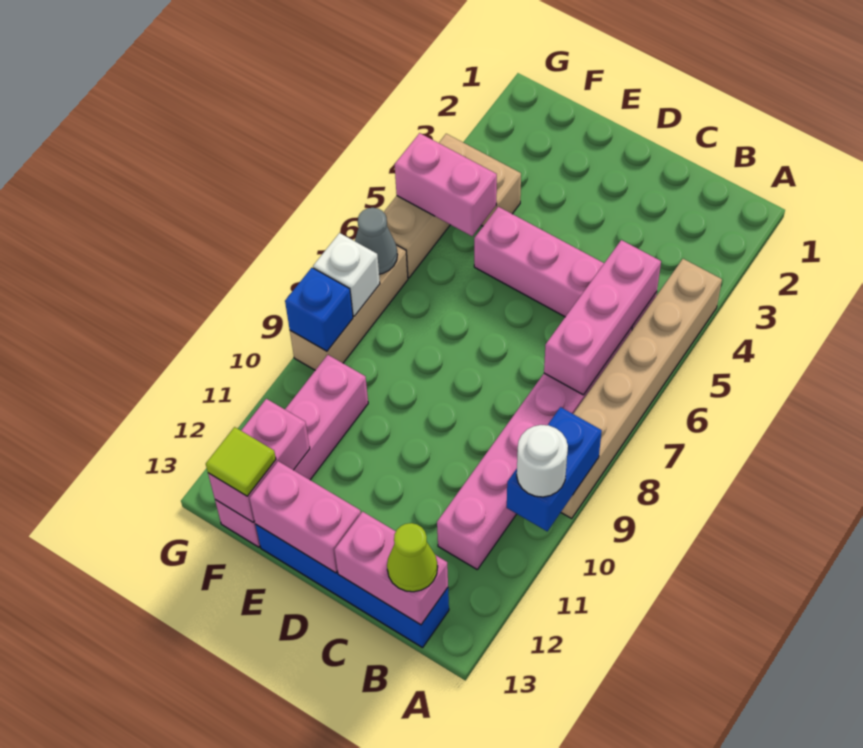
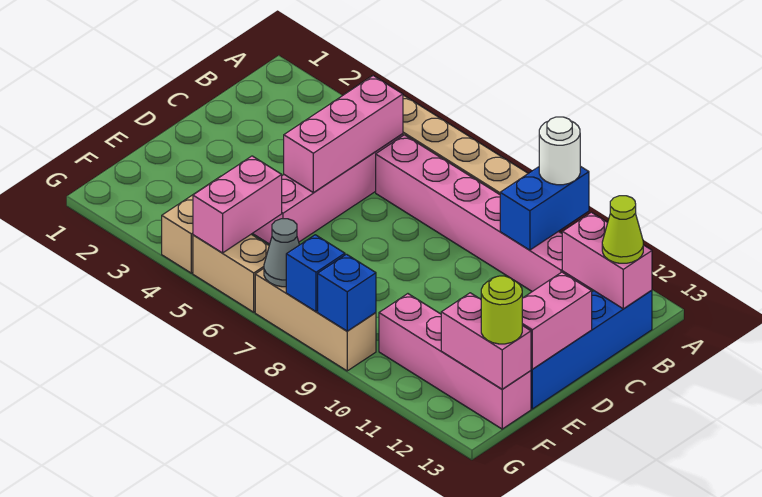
blue brick A9:A10 level 2 -> blue brick A10:B10 level 2
pink brick B5:B7 level 2 -> pink brick B5:D5 level 2
pink brick B13:C13 level 2 -> pink brick B12:B13 level 2
lime tile F13 level 3 -> lime round brick F13 level 3
white brick G8 level 2 -> blue brick G8 level 2

